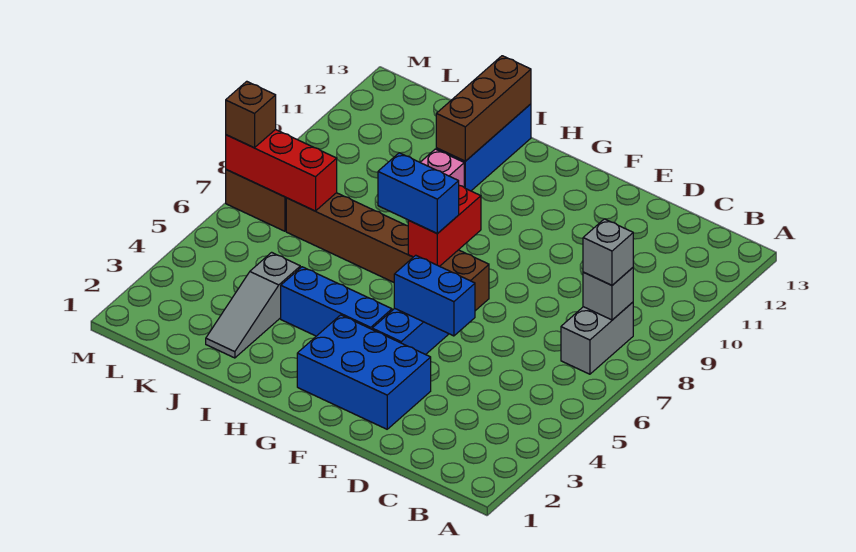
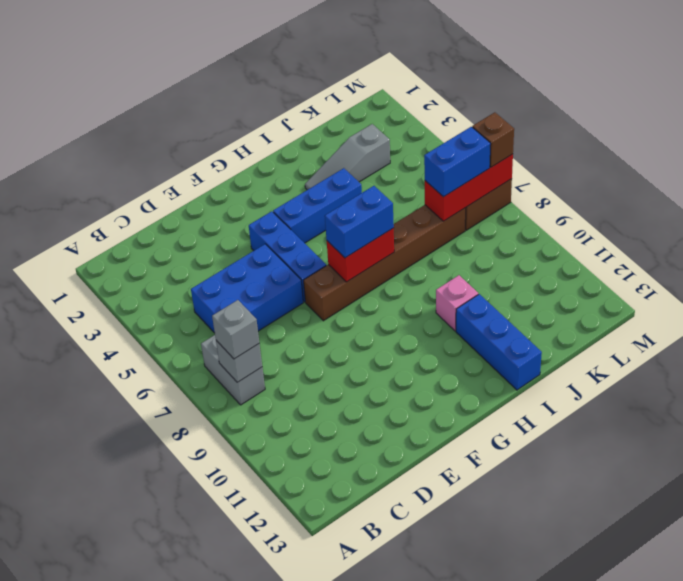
blue brick E2:G3 level 1 -> blue brick C5:E6 level 1
blue brick E5:F5 level 2 -> blue brick K7:L7 level 3
red brick G7:G8 level 2 -> red brick G7:H7 level 2
brown brick I11:I13 level 2 -> none
grey slope J2:J4 level 1 top 4 -> grey slope I3:K3 level 1 top K

